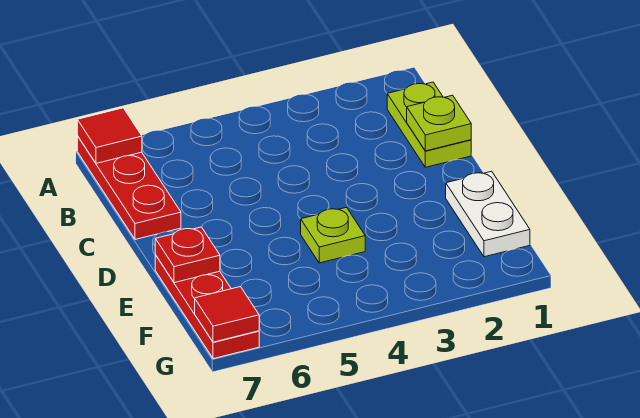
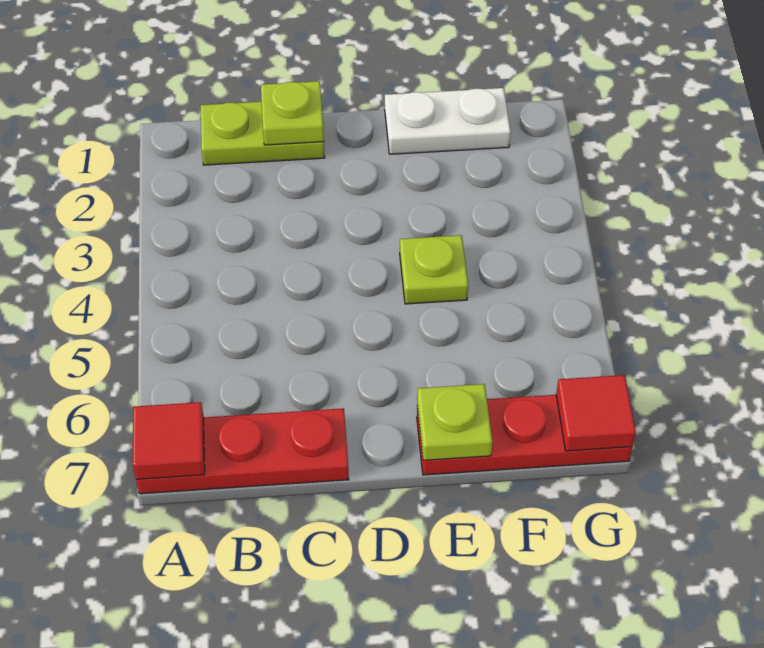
red plate E7 level 2 -> lime plate E7 level 2

